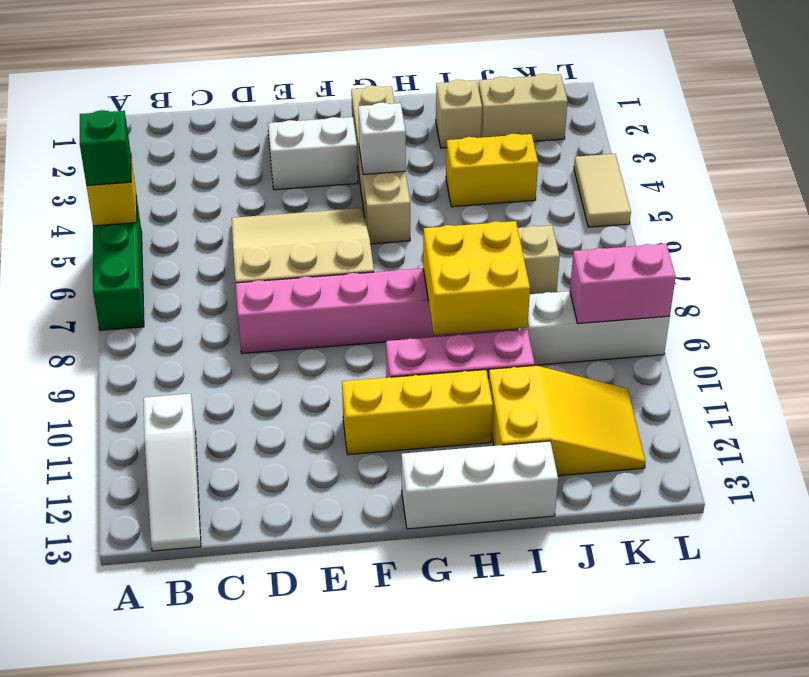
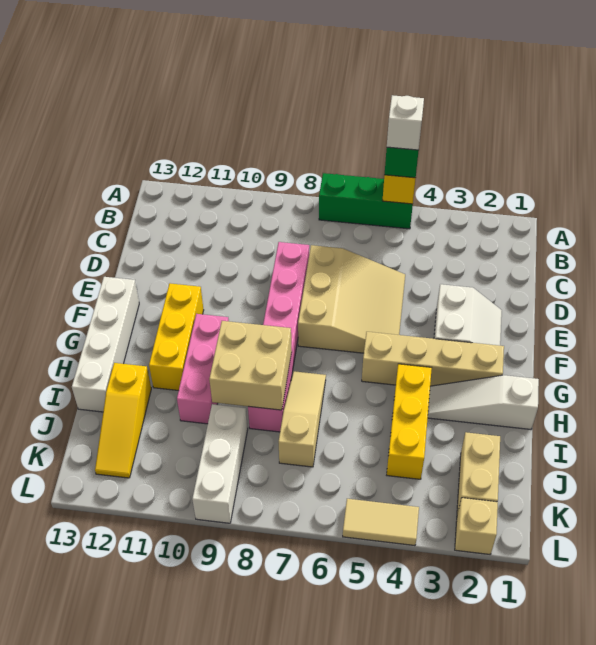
white slope B11:B13 level 1 top 11 -> white slope H1:H3 level 1 top 1
white brick G4 level 2 -> white brick A5 level 4
white brick G13:I13 level 1 -> white brick F13:I13 level 1
yellow brick H8:I9 level 2 -> tan brick H8:I9 level 2
tan brick I2 level 1 -> tan brick L2 level 1
yellow brick I4:J4 level 1 -> yellow brick H4:J4 level 1
yellow slope I11:K12 level 1 top I -> yellow slope I12:K12 level 1 top I
pink brick K9:L9 level 2 -> none

